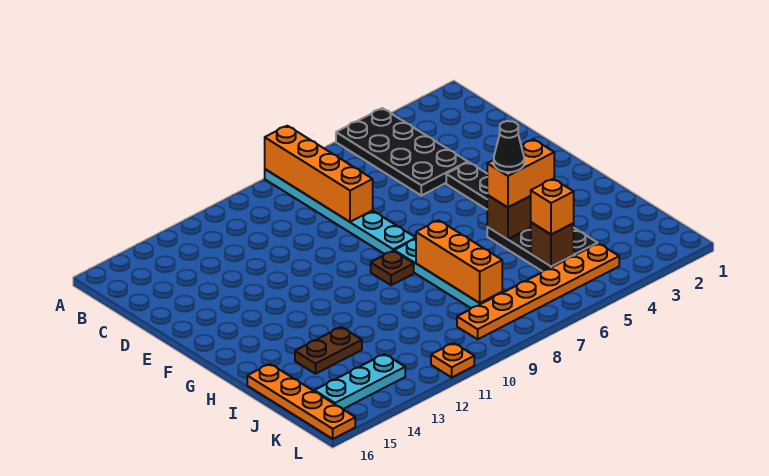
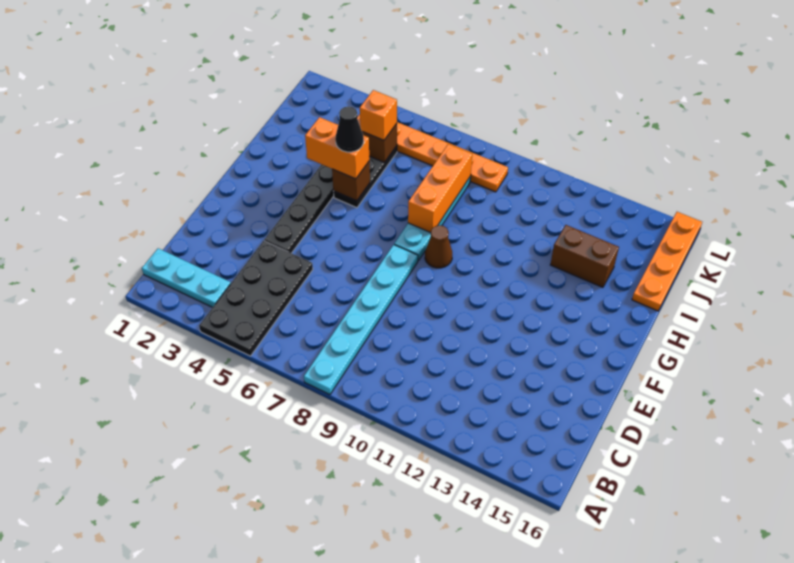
orange brick A8:D8 level 2 -> none
brown plate G9 level 1 -> brown cone G9 level 1
brown plate I13:I14 level 1 -> brown brick I13:I14 level 1
cyan plate K13:K15 level 1 -> cyan plate B1:B3 level 1
orange plate L11 level 1 -> none

